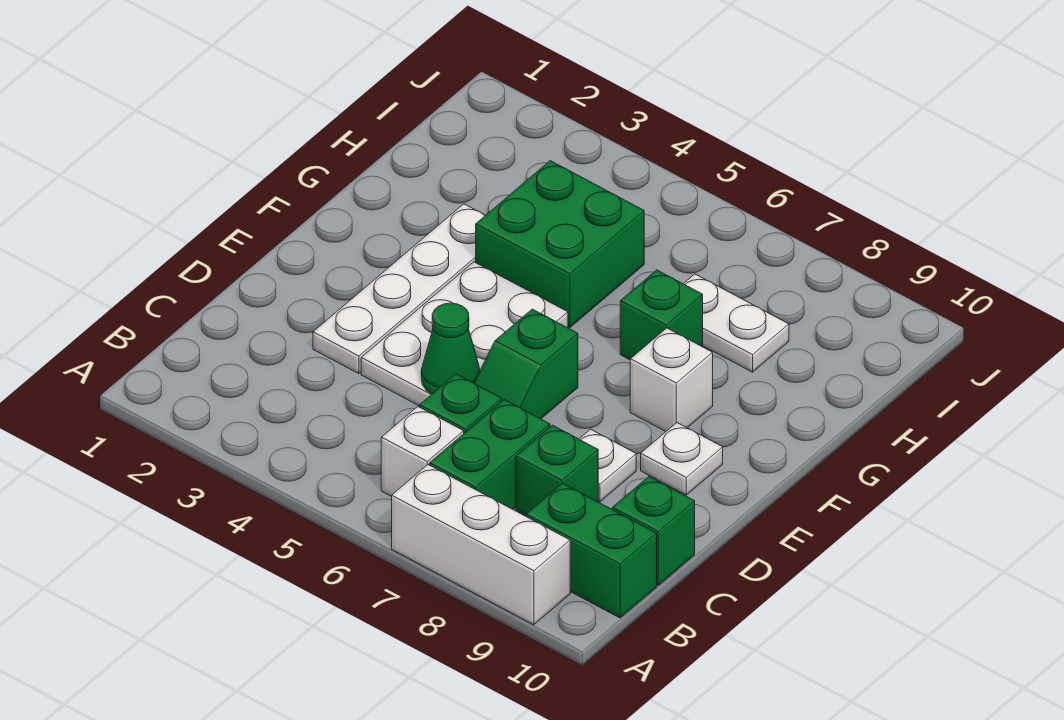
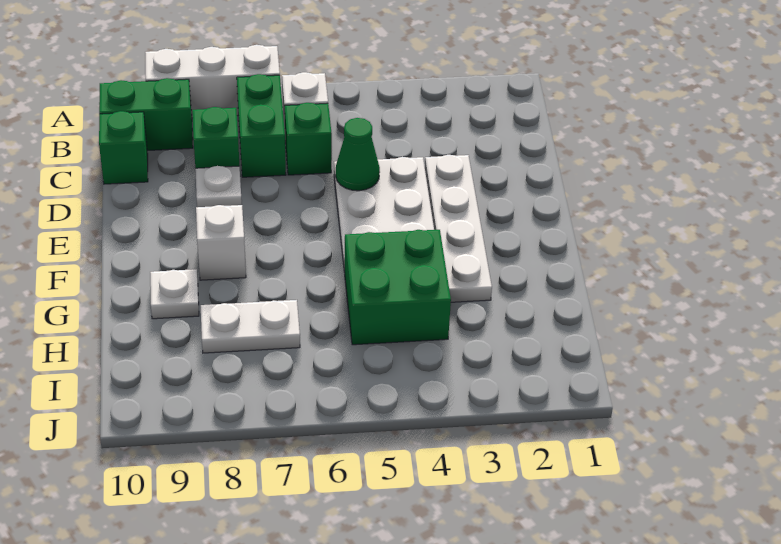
green slope D6:E6 level 1 top E -> none
white plate E9 level 1 -> white plate G9 level 1
green brick G7 level 1 -> none

